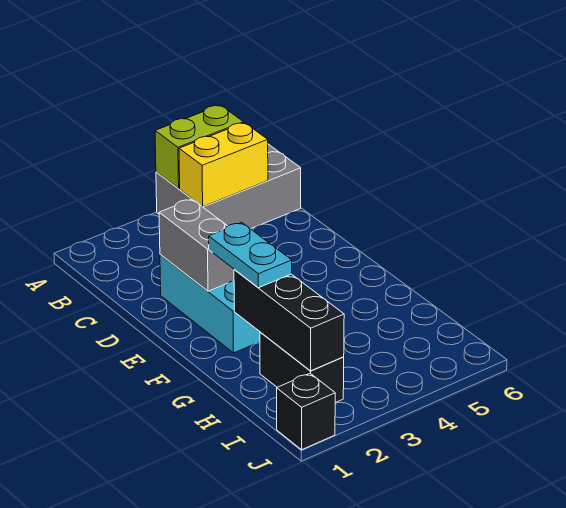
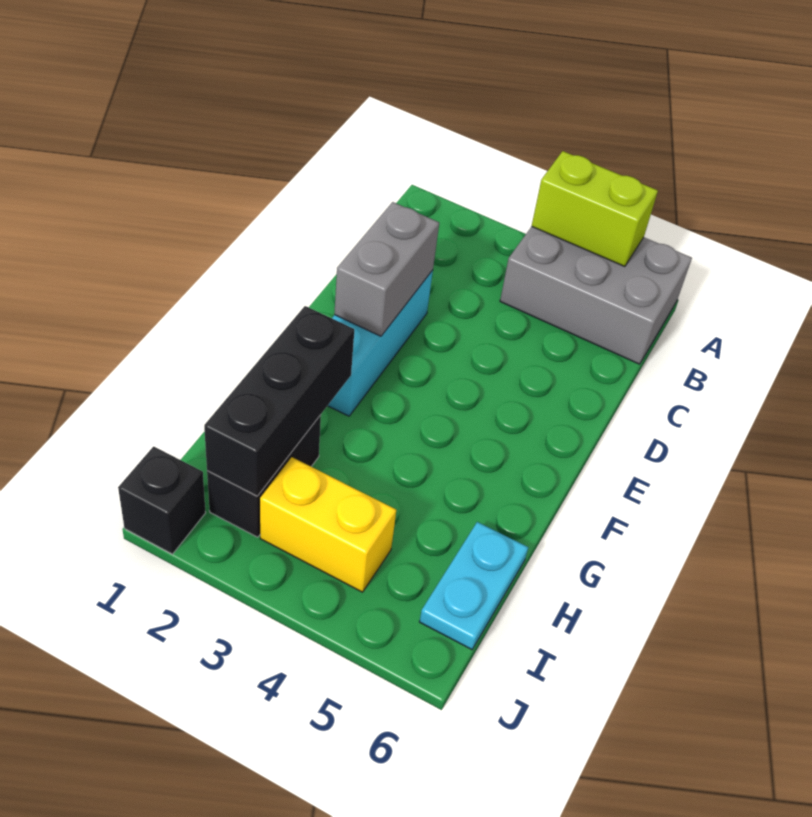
yellow brick B4:B5 level 2 -> yellow brick I3:I4 level 1
cyan plate F2:G2 level 3 -> cyan plate H6:I6 level 1

